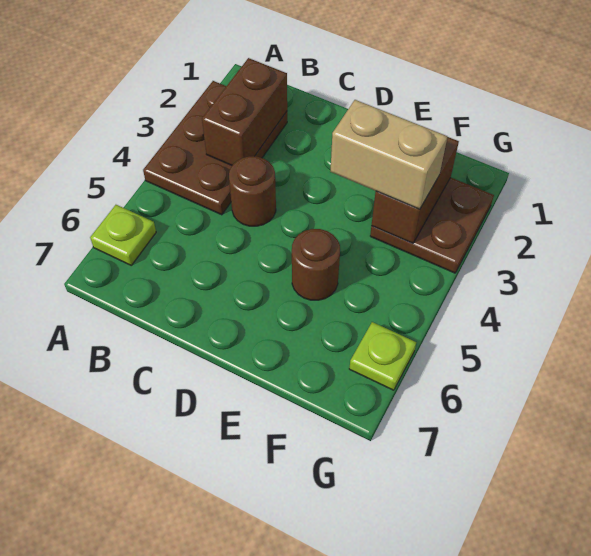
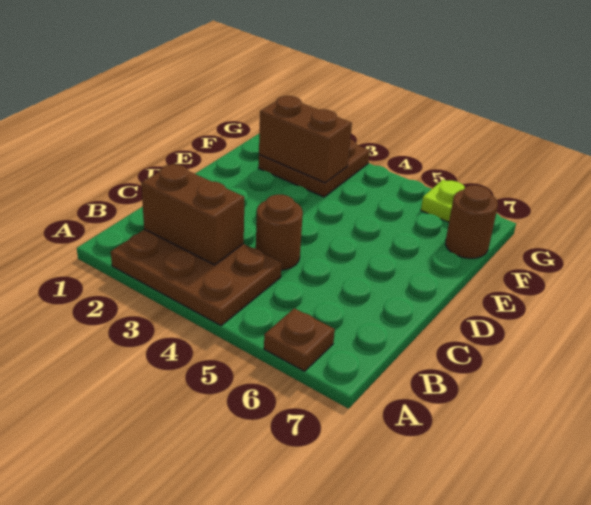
lime plate A6 level 1 -> brown plate A6 level 1
tan brick E3:F3 level 3 -> none
brown round brick E5 level 1 -> brown round brick F7 level 1

